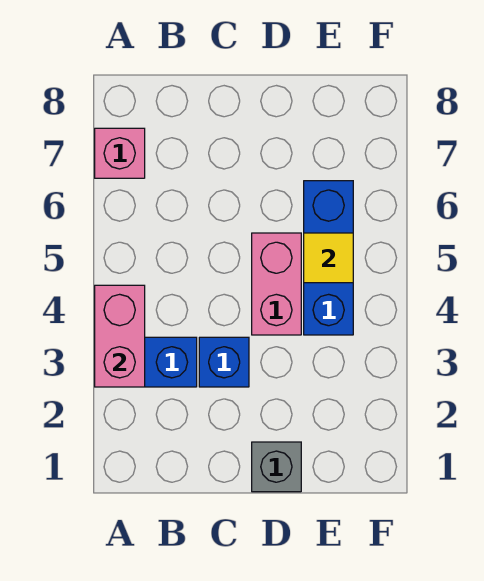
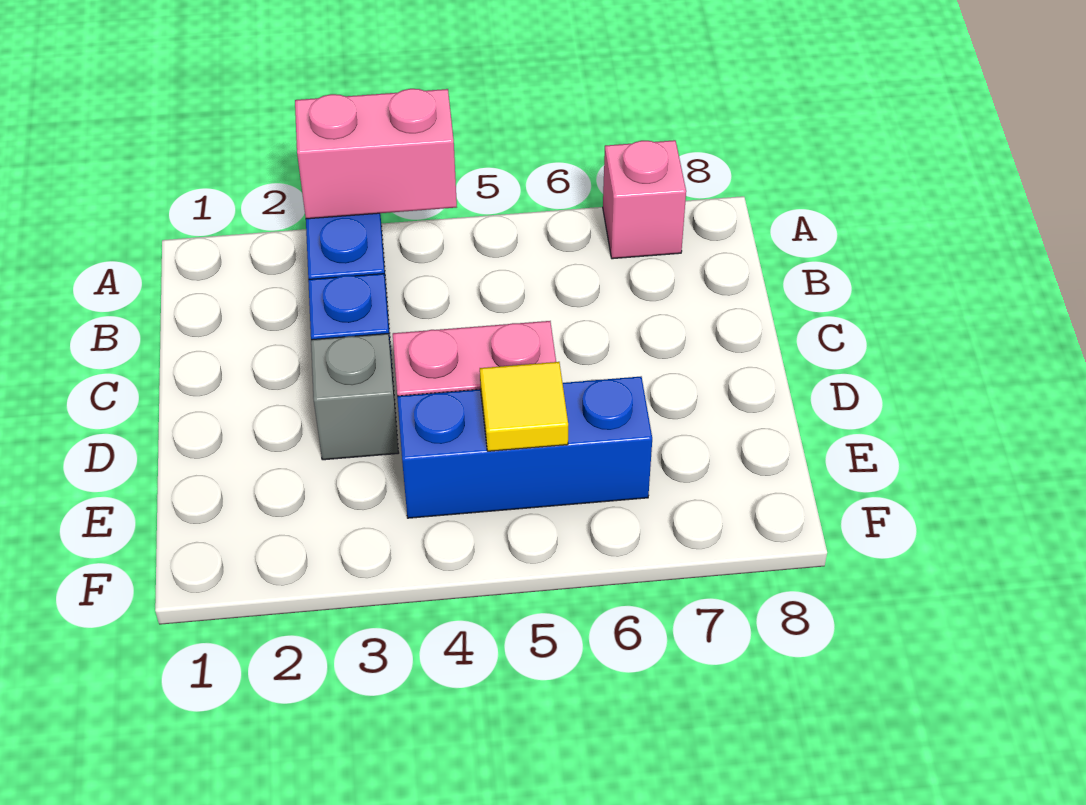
grey brick D1 level 1 -> grey brick D3 level 1

